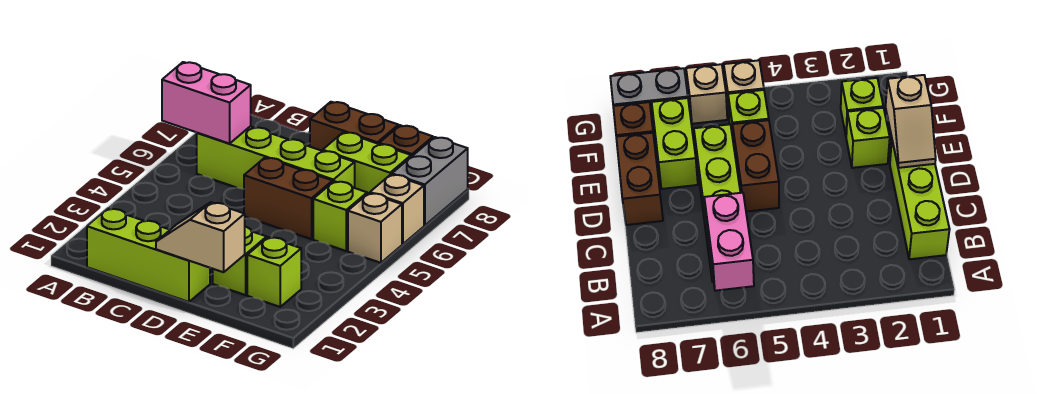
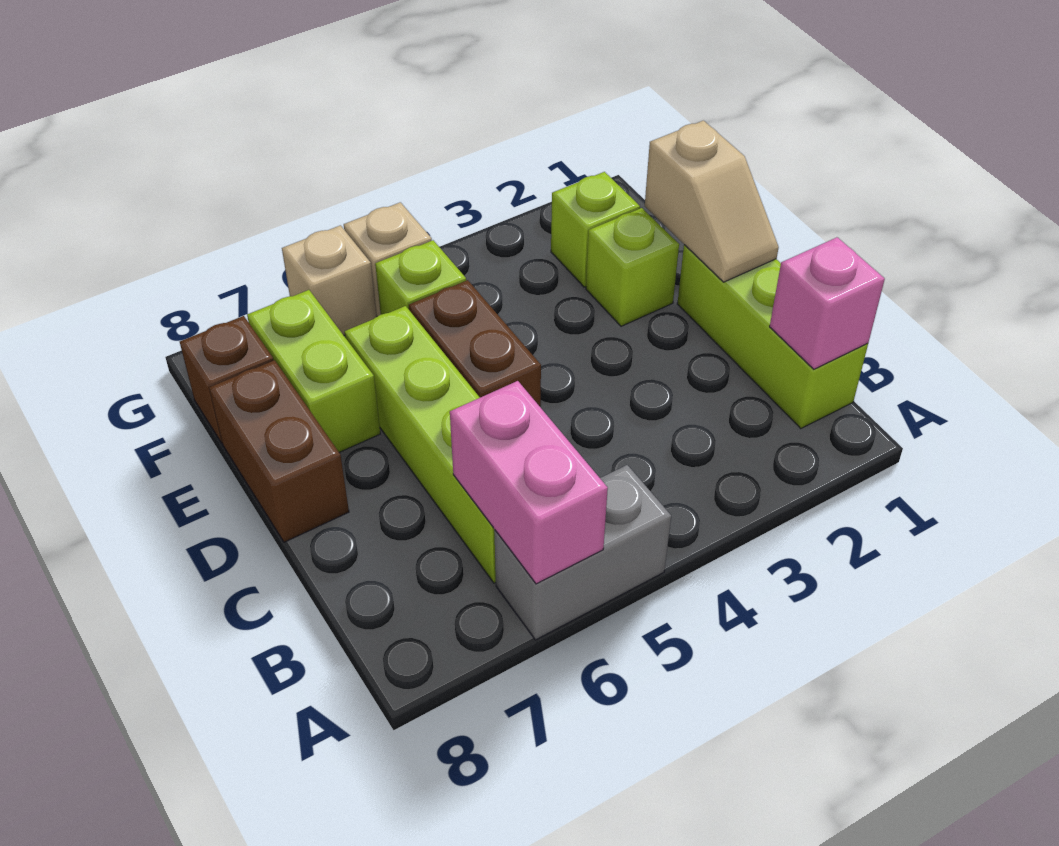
none -> pink brick B1 level 2
grey brick G7:G8 level 1 -> grey brick A5:A6 level 1

